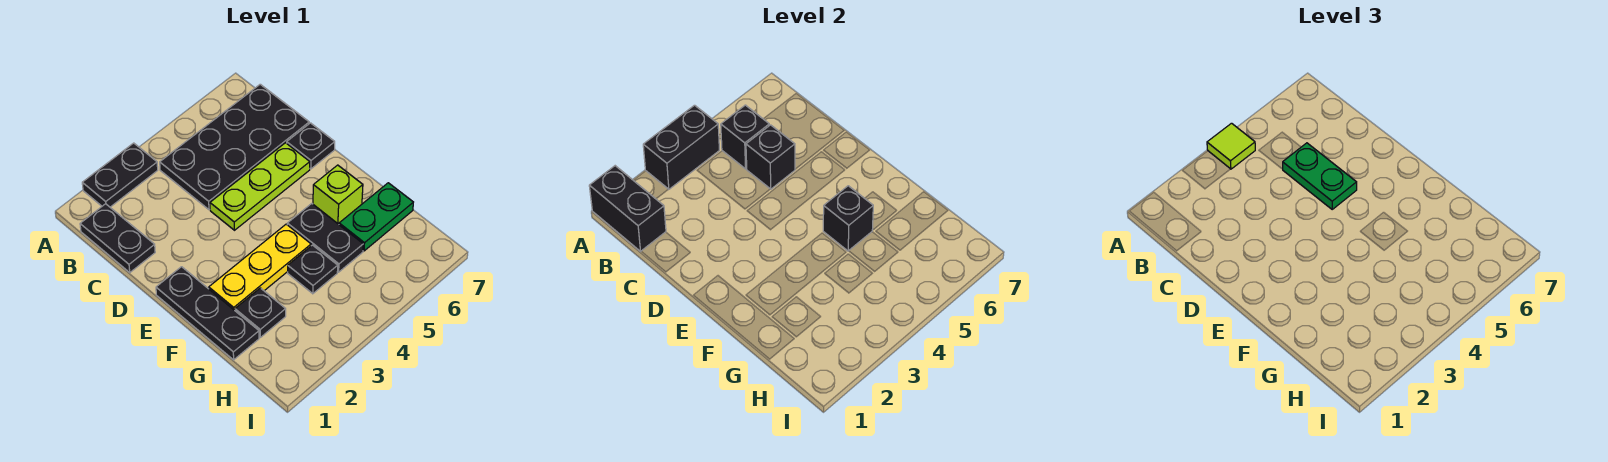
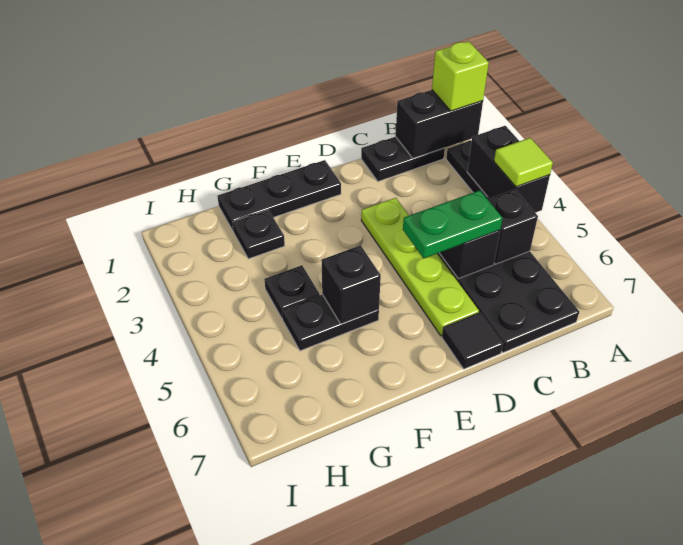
lime plate D4:D6 level 1 -> lime plate D3:D6 level 1
black plate D7 level 1 -> black tile D7 level 1
yellow plate F2:F4 level 1 -> none
lime brick F6 level 1 -> lime brick A1 level 3
green plate G6:G7 level 1 -> none

